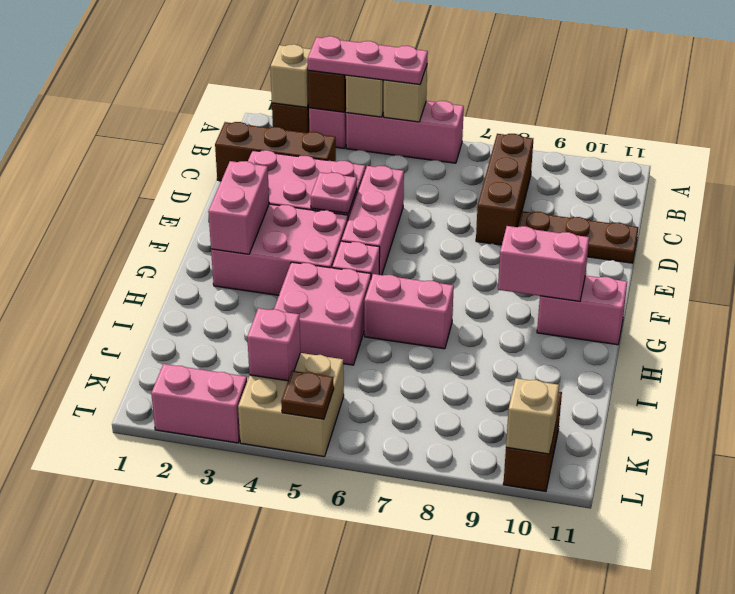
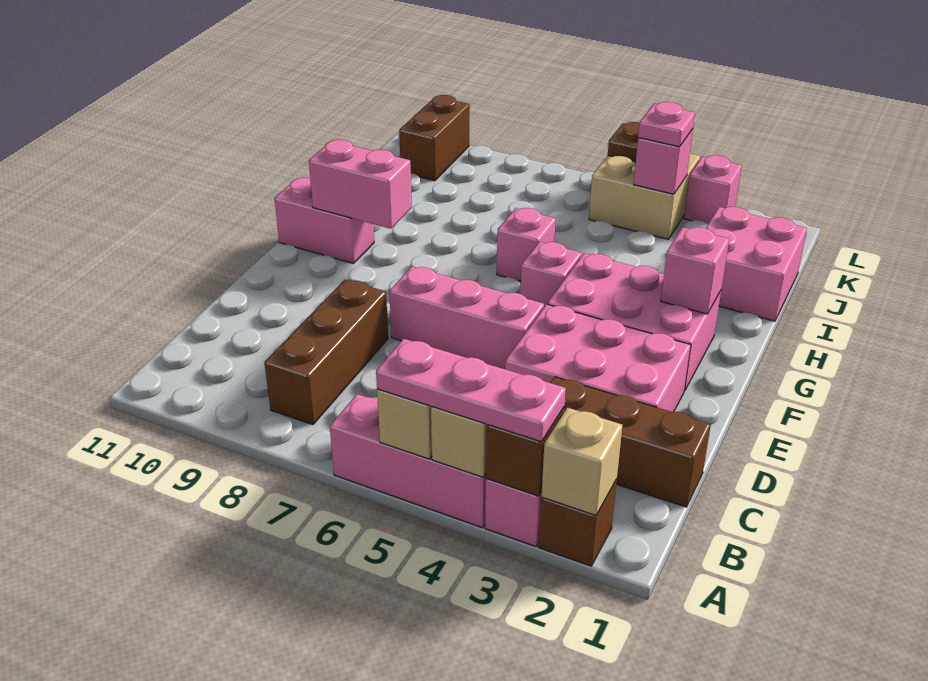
pink brick D5:F5 level 1 -> pink brick E5:E7 level 1
brown plate D9:D11 level 1 -> none
pink plate E4 level 2 -> pink plate K4 level 3
pink brick F2:G2 level 2 -> pink brick G2 level 2
pink brick H4:I5 level 1 -> pink brick I1:J2 level 1
pink brick H6:H7 level 1 -> pink brick H6 level 1
pink brick L2:L3 level 1 -> pink brick L3 level 1
tan brick L10 level 2 -> none

